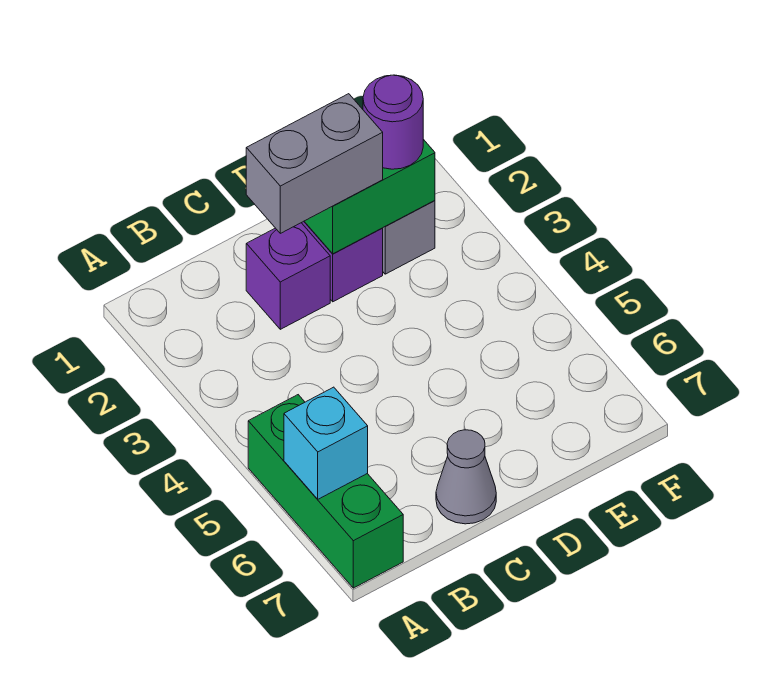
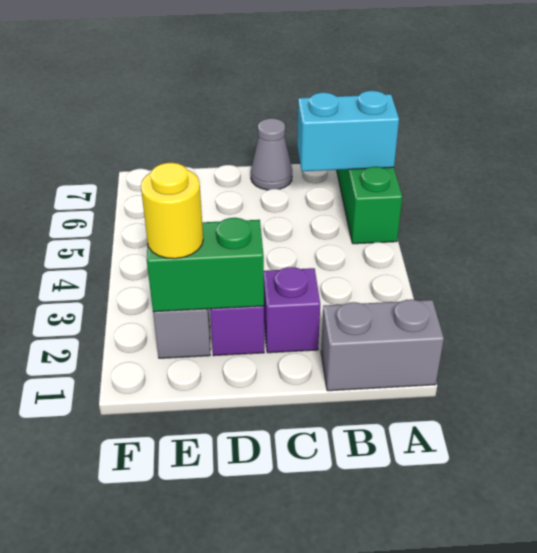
cyan brick A6 level 2 -> cyan brick A6:B6 level 2
grey brick C2:D2 level 3 -> grey brick A1:B1 level 1
purple round brick E2 level 3 -> yellow round brick E2 level 3

